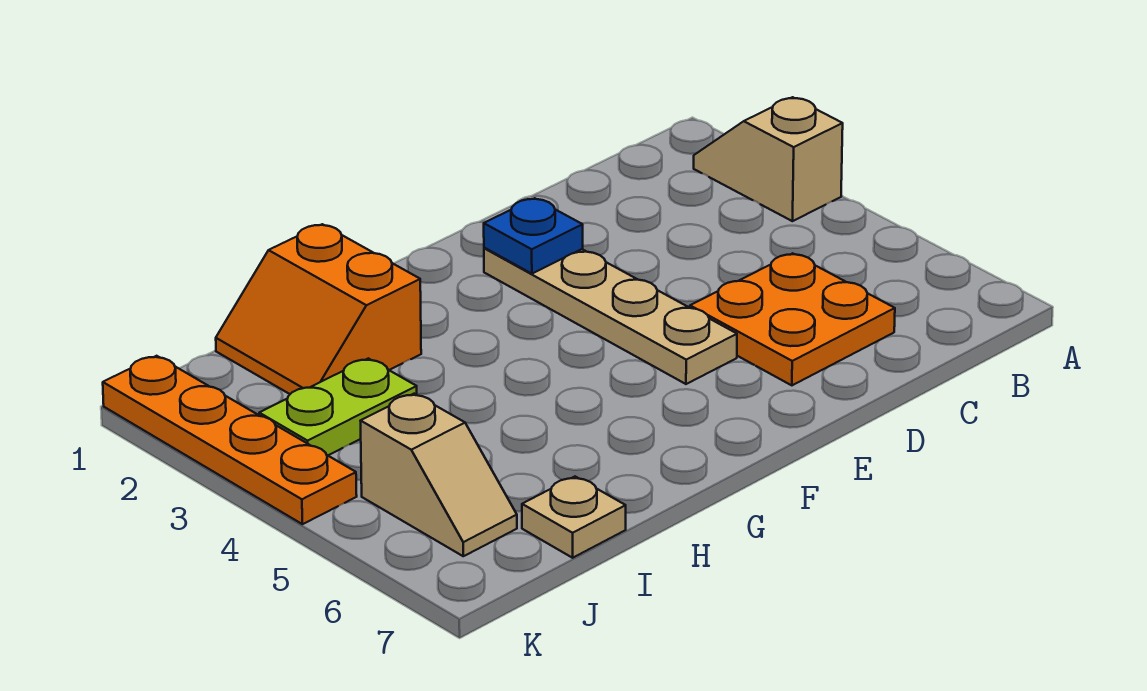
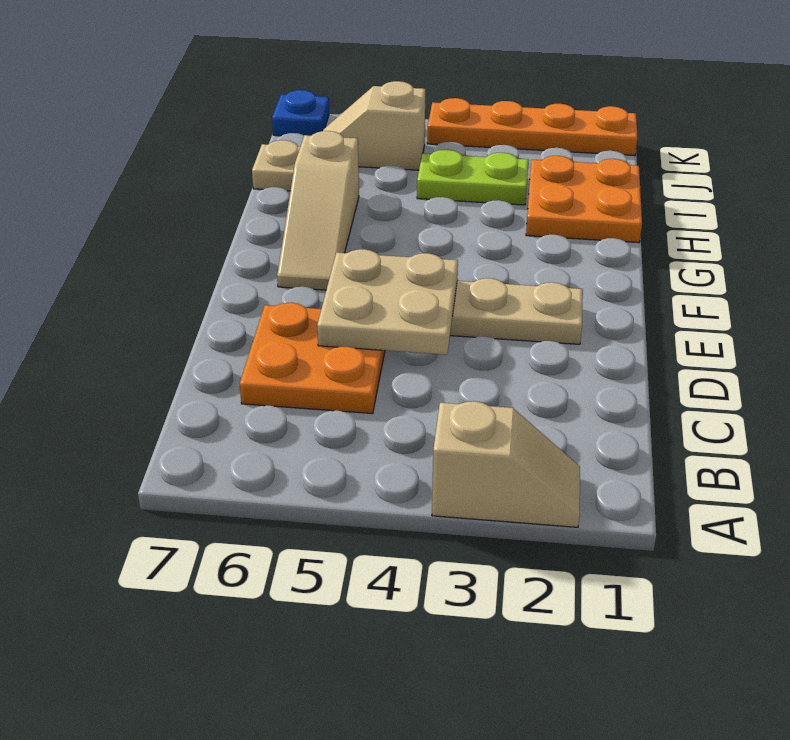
none -> tan plate D4:E5 level 2
blue plate E2 level 2 -> blue plate K7 level 1
none -> tan slope F6:H6 level 1 top H
orange slope H1:I2 level 1 top H -> orange plate H1:I2 level 1
lime plate I3:J3 level 1 -> lime plate I3:I4 level 1

